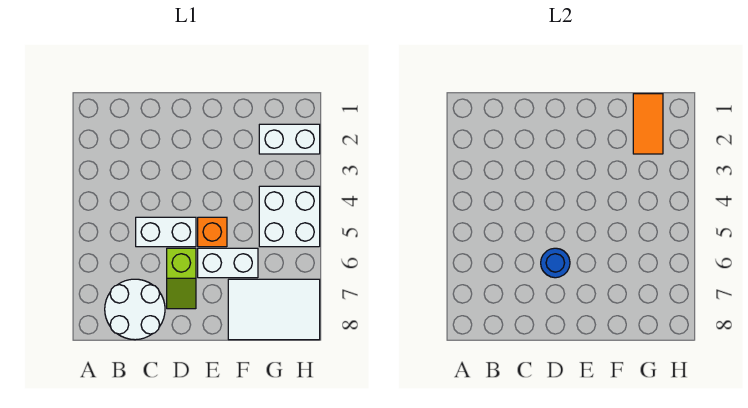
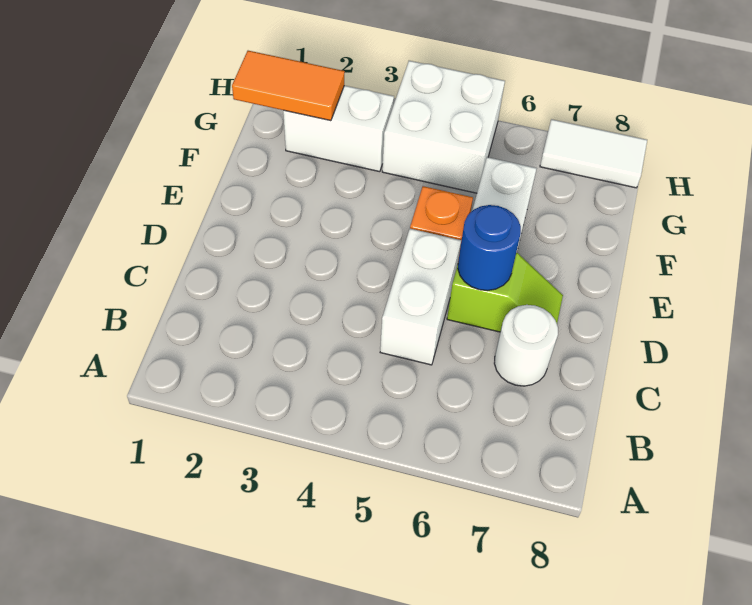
white round brick B7:C8 level 1 -> white round brick C7 level 1
white tile F7:H8 level 1 -> white tile H7:H8 level 1
white brick G2:H2 level 1 -> white brick G2:G3 level 1

